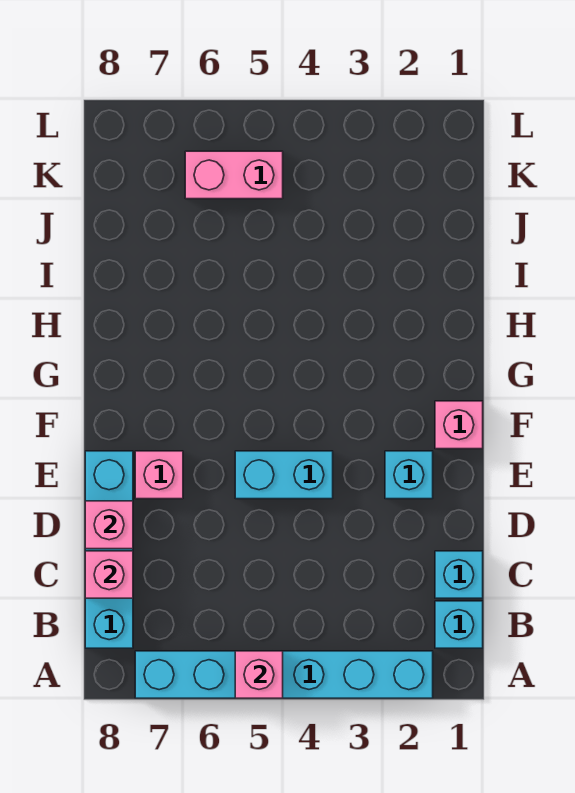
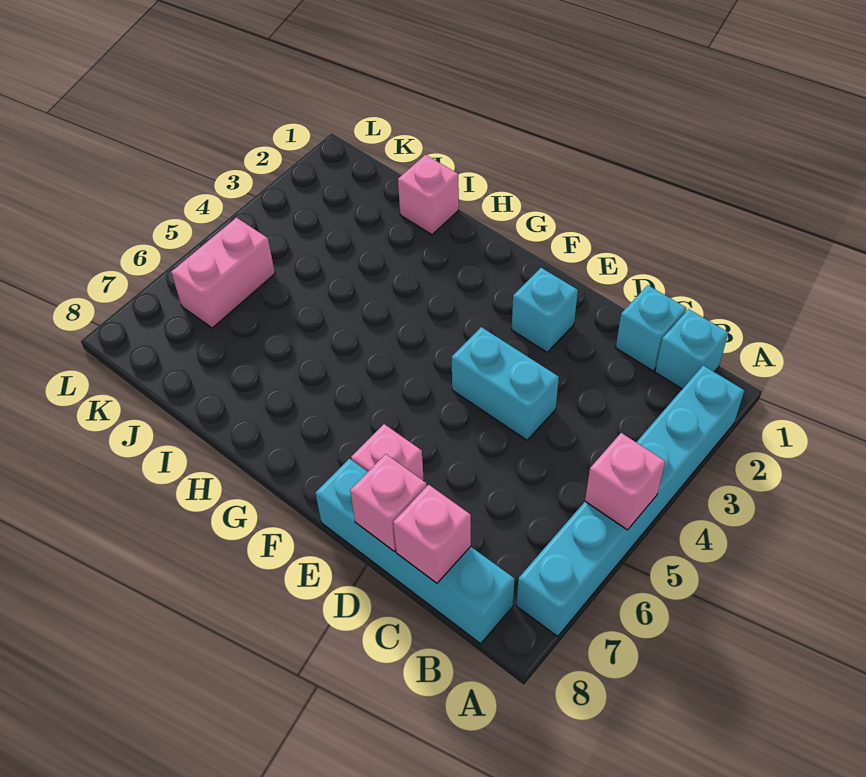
cyan brick E4:E5 level 1 -> cyan brick D4:E4 level 1
pink brick F1 level 1 -> pink brick I1 level 1

